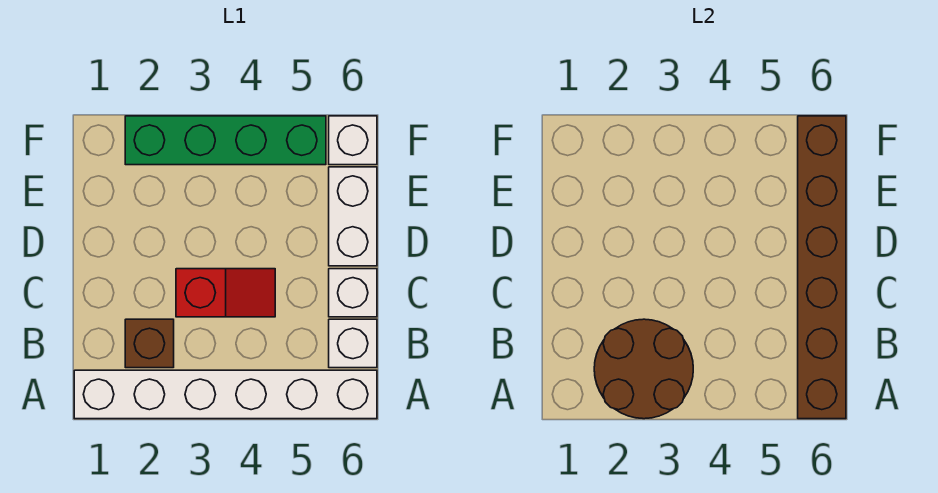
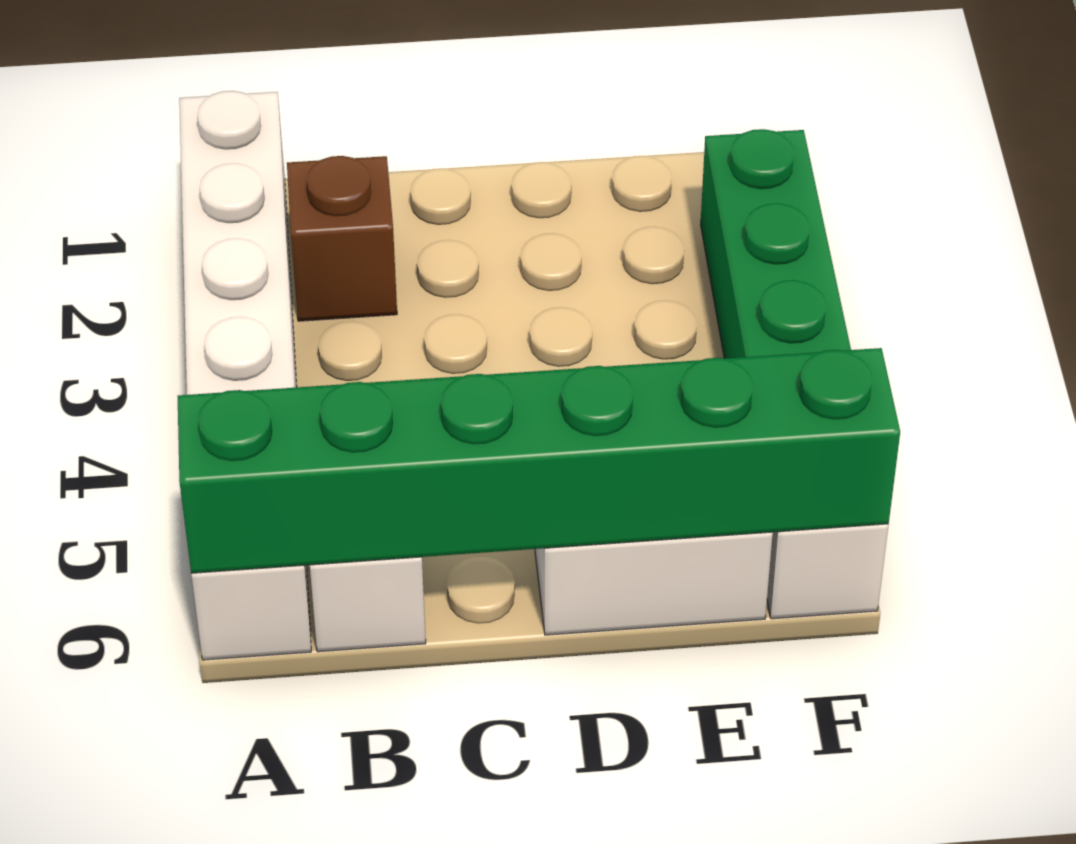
brown round brick A2:B3 level 2 -> none
brown brick A6:F6 level 2 -> green brick A6:F6 level 2
red slope C3:C4 level 1 top 3 -> none
white brick C6 level 1 -> none

